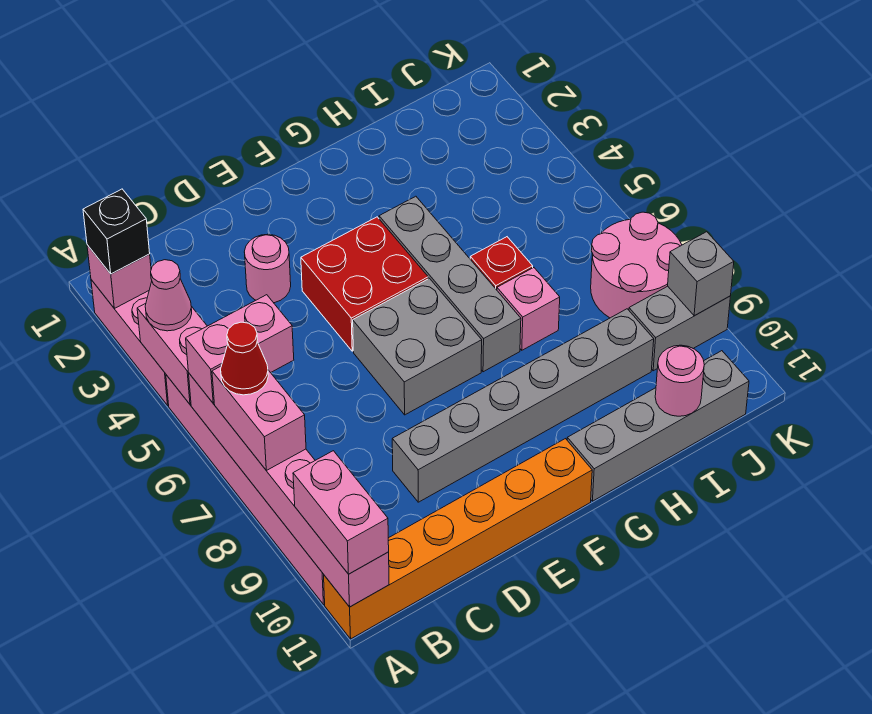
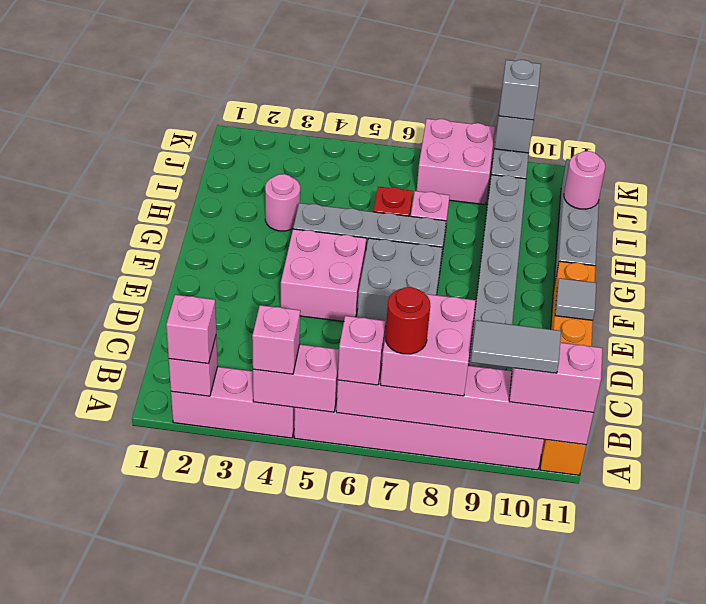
black brick A2 level 3 -> pink brick A2 level 3
pink cone A4 level 3 -> pink brick A4 level 3
pink brick A6:B6 level 3 -> pink brick A6 level 3
pink brick A7:A8 level 3 -> pink brick A7:B8 level 3
red cone A7 level 4 -> red round brick A7 level 4
none -> grey tile A9:A10 level 4
pink round brick D3 level 1 -> pink round brick H3 level 1
red brick E4:F5 level 1 -> pink brick E4:F5 level 1
none -> grey tile E11 level 2
pink round brick J7:K8 level 1 -> pink brick J7:K8 level 1
none -> grey brick K9 level 3

